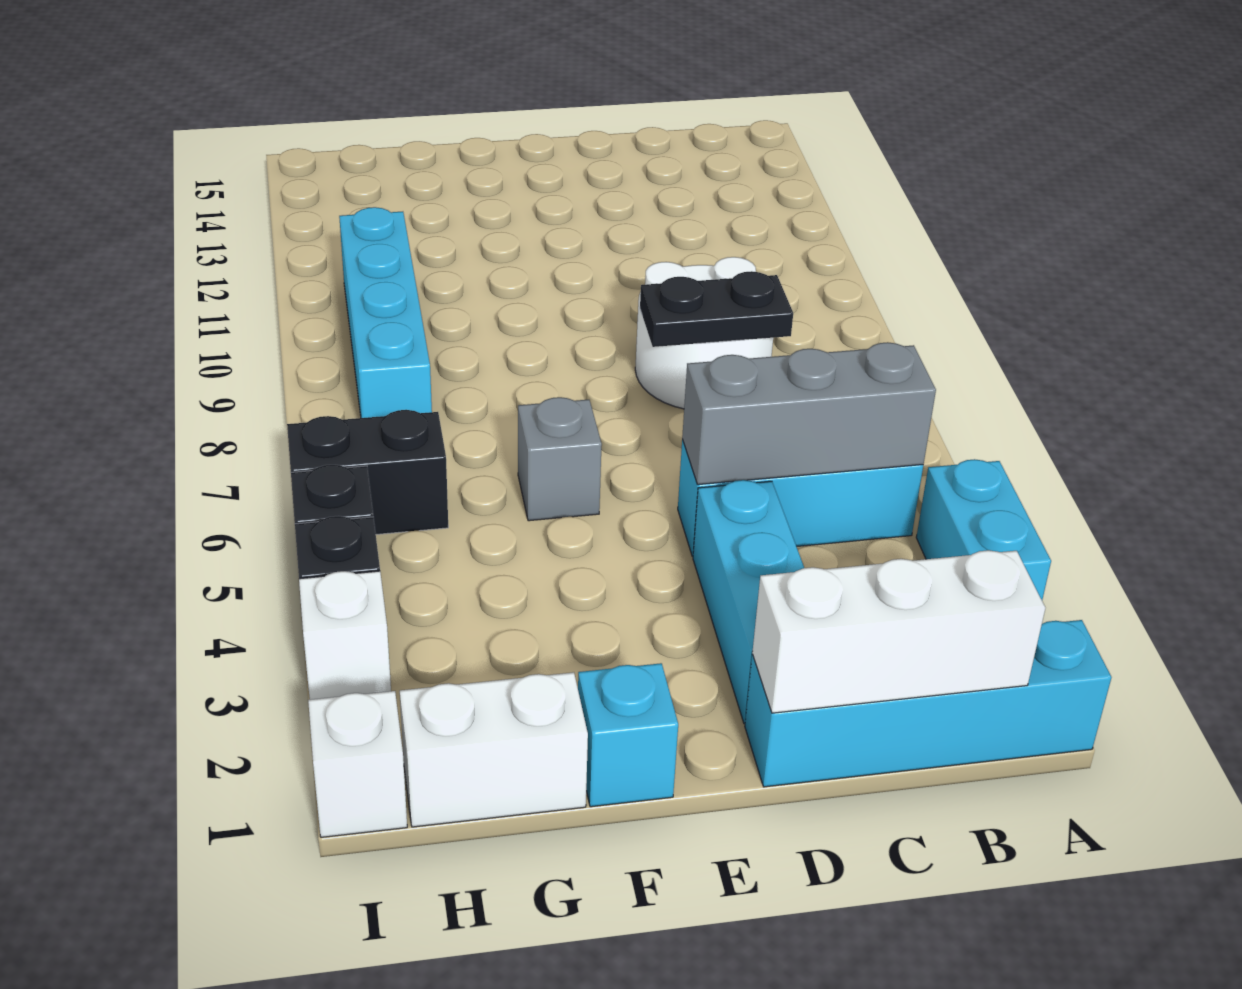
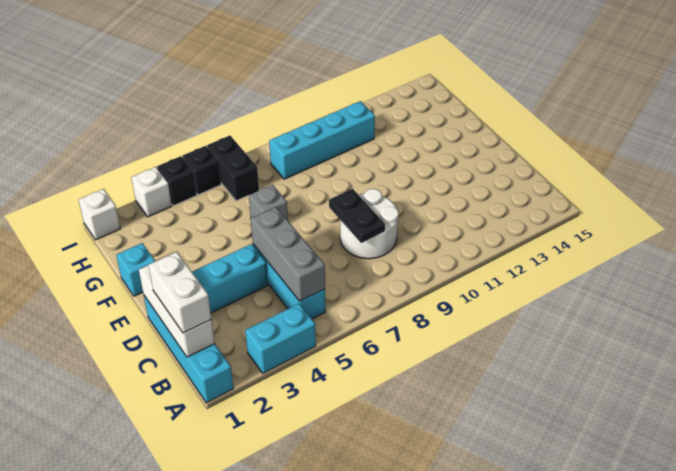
white brick G1:H1 level 1 -> white brick B1:C1 level 3

